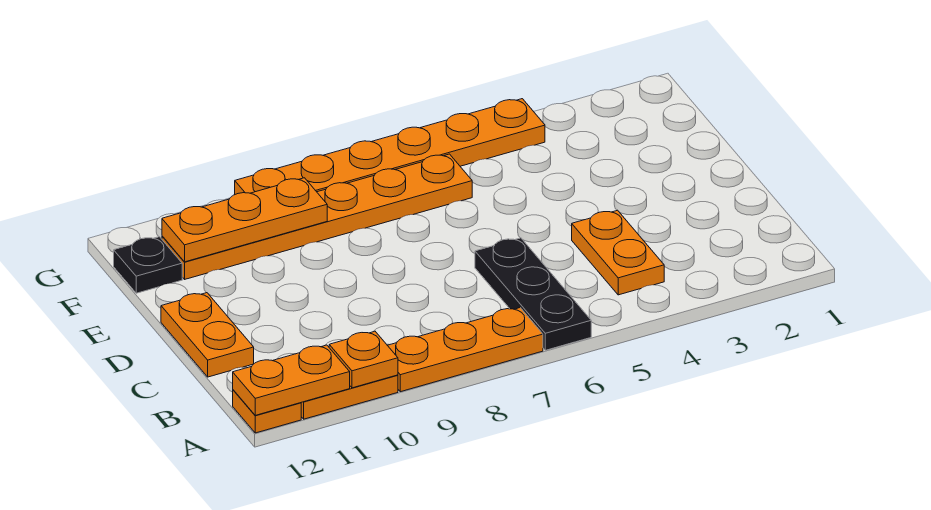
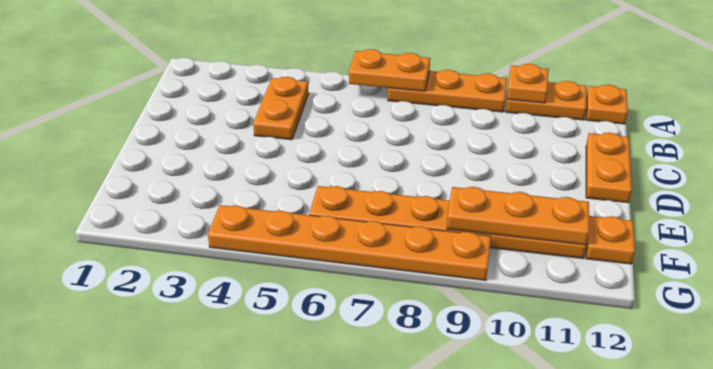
black plate A6:C6 level 1 -> none
orange plate A11:A12 level 2 -> orange plate A6:A7 level 2
black plate F12 level 1 -> orange plate F12 level 1

